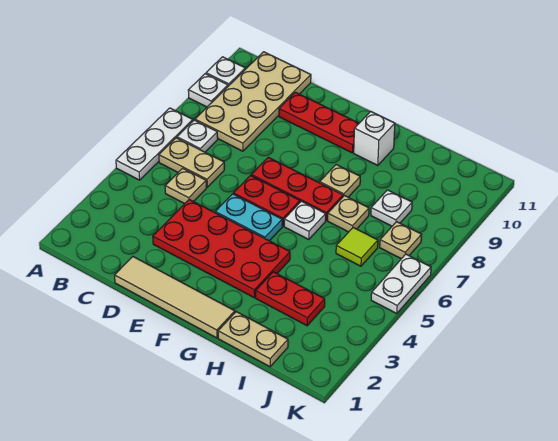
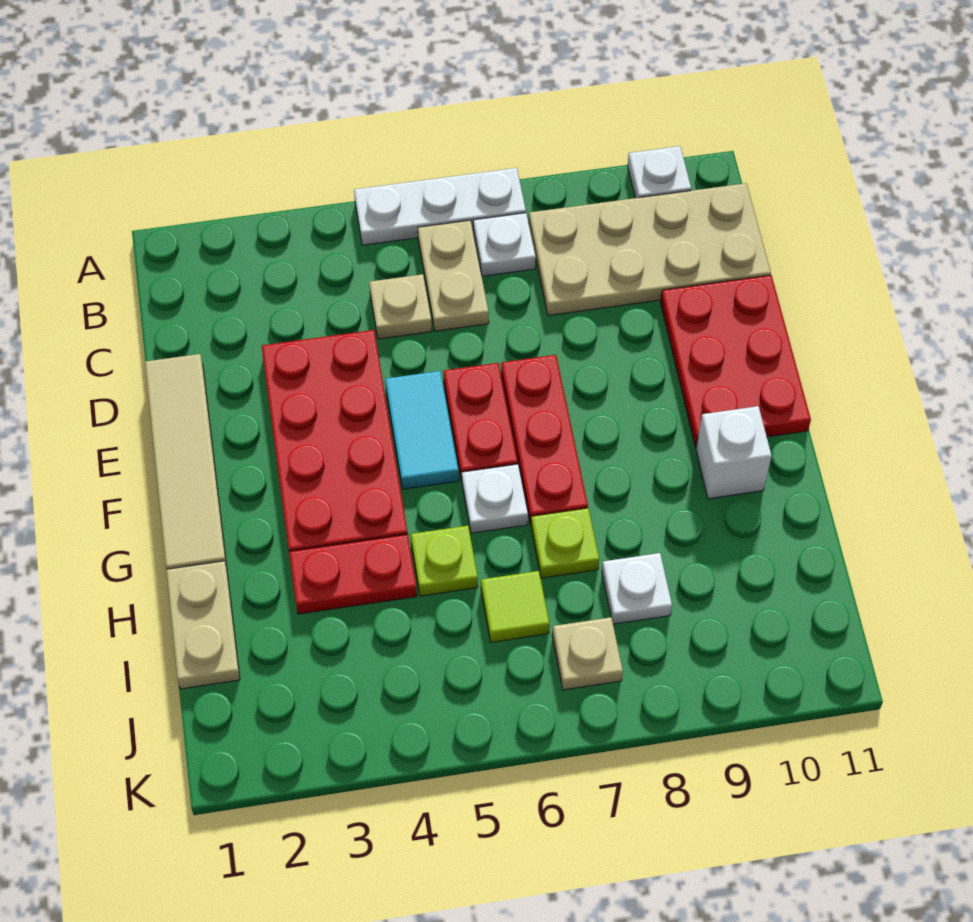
white plate A9 level 1 -> none
red plate D10:F10 level 1 -> red plate D10:F11 level 1
cyan plate E5:F5 level 1 -> cyan tile E5:F5 level 1
tan plate G8 level 1 -> none
red plate H3:I3 level 1 -> red plate H3:H4 level 1
none -> lime plate H5 level 1
tan plate H7 level 1 -> lime plate H7 level 1
white plate K5:K6 level 1 -> none

